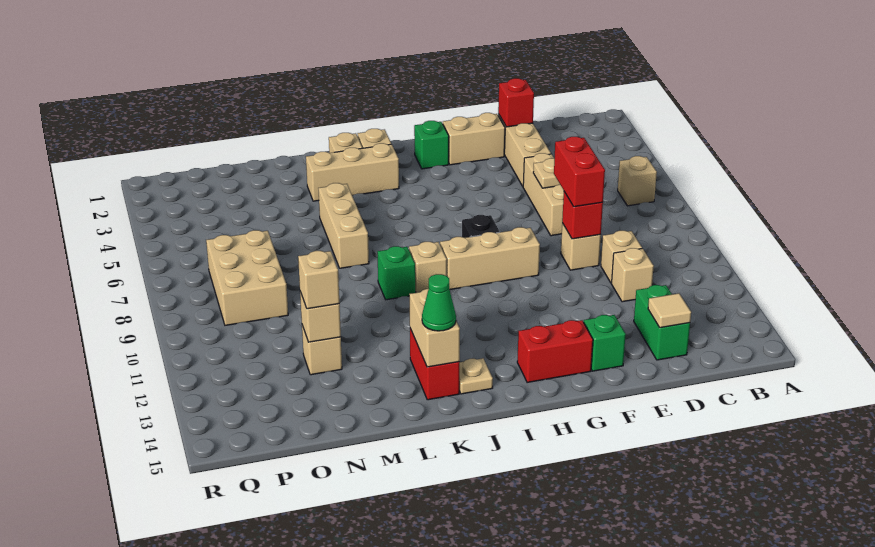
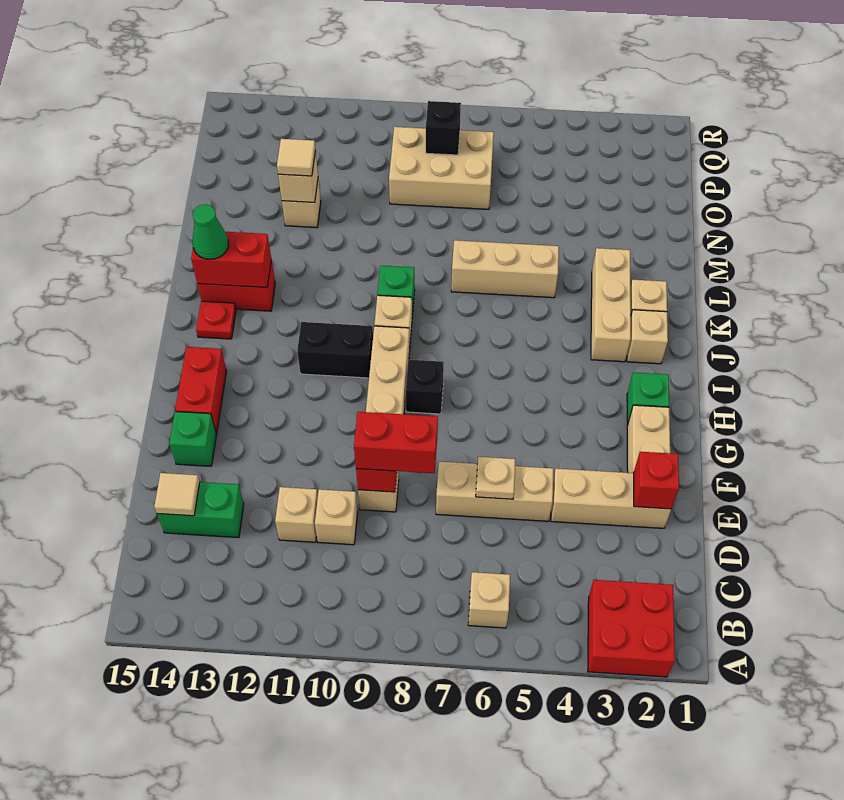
none -> red brick A2:B3 level 1
none -> black brick I10:I11 level 1
tan plate J14 level 1 -> red plate J14 level 1
tan brick K13:K14 level 2 -> red brick K13:K14 level 2
tan brick N12 level 3 -> tan tile N12 level 3
none -> black brick P8 level 2

